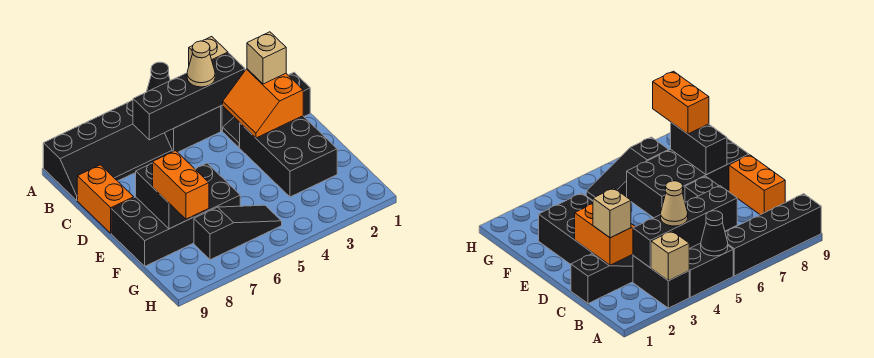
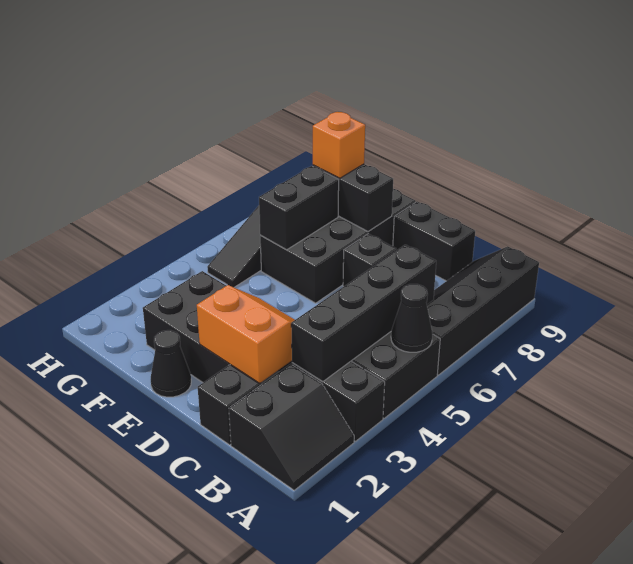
none -> black slope A1:B2 level 1 top B
tan brick A3 level 2 -> none
tan cone B4 level 3 -> none
tan brick C2 level 3 -> none
orange brick C9:D9 level 1 -> black brick C9:D9 level 1
none -> black cone E1 level 1
none -> black brick F6:F7 level 2
orange brick F8:G8 level 3 -> orange brick F8 level 3

